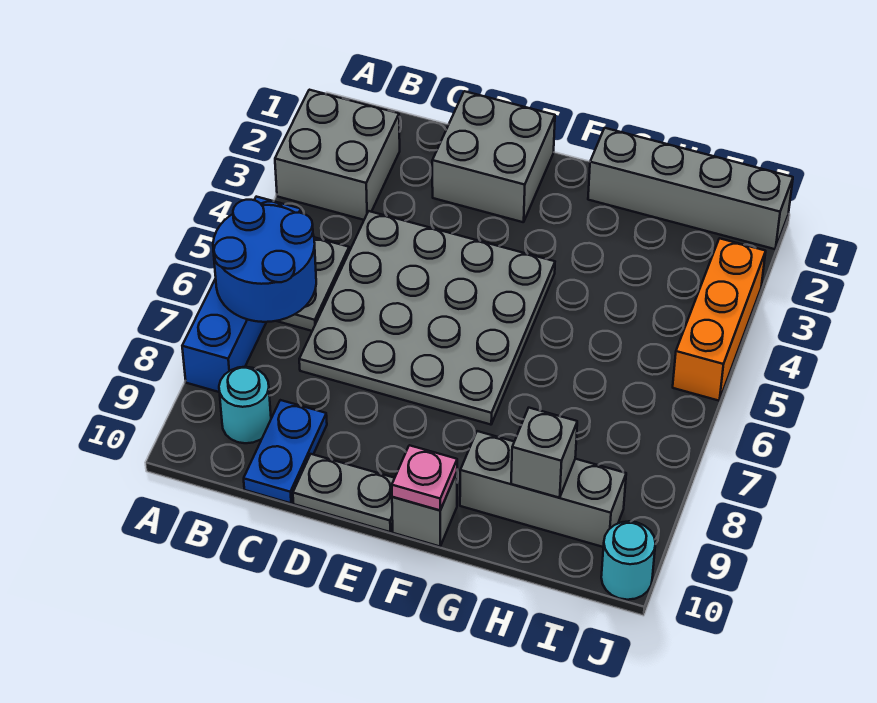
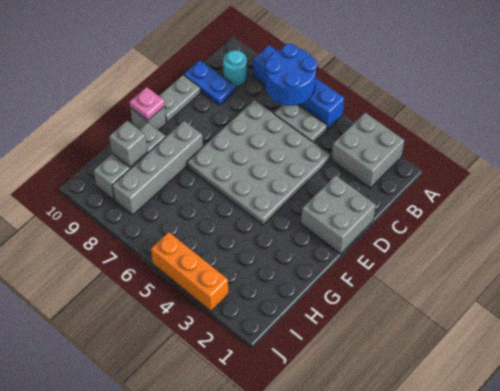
grey brick G1:J1 level 1 -> grey brick F8:I8 level 1
cyan round brick J10 level 1 -> none

